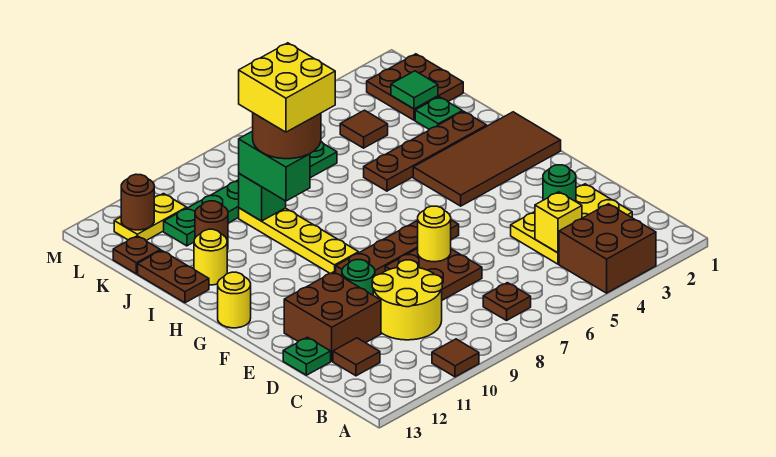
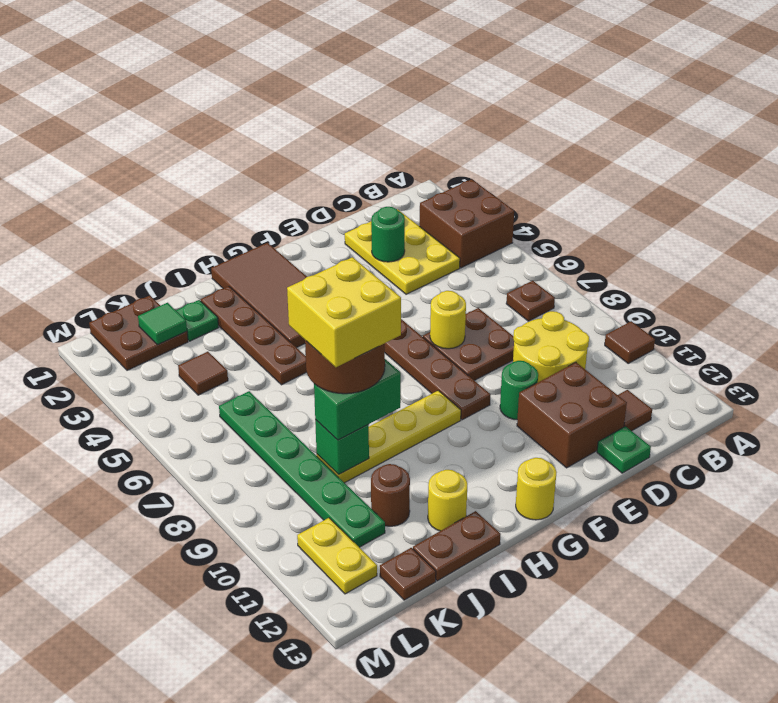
yellow brick C4 level 2 -> none
brown round brick L12 level 2 -> none

